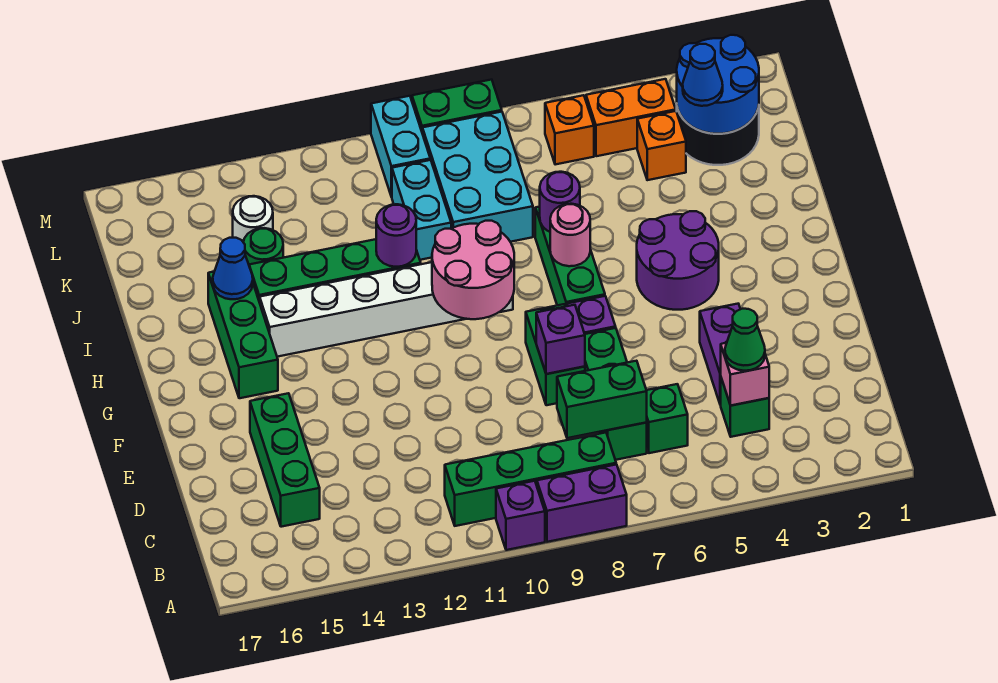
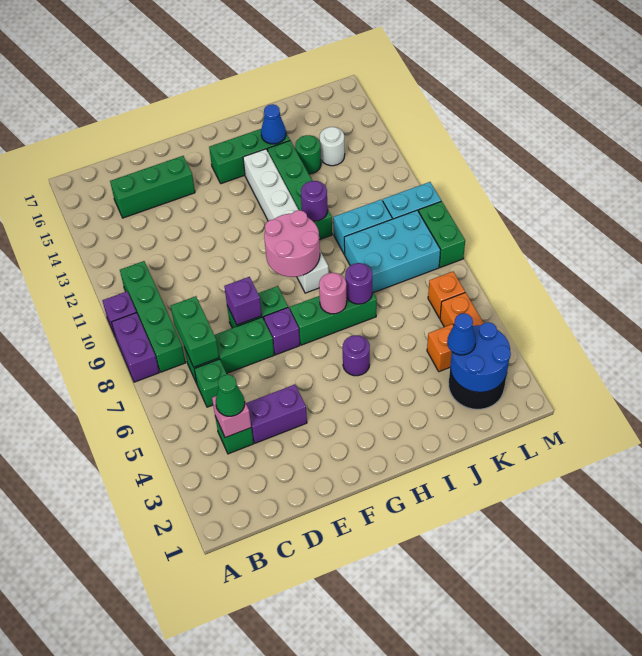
purple round brick G4:H5 level 1 -> purple round brick H5 level 1

